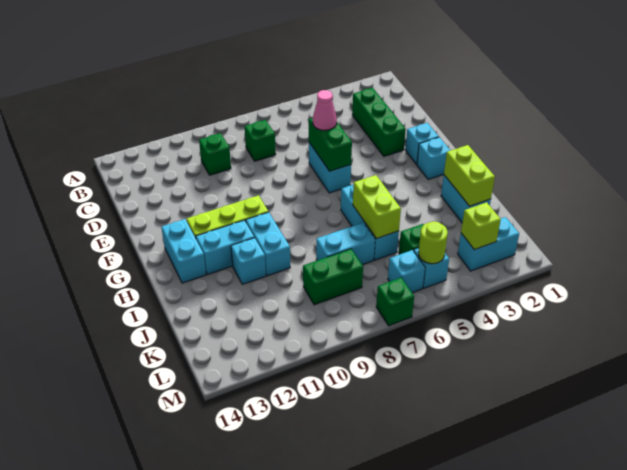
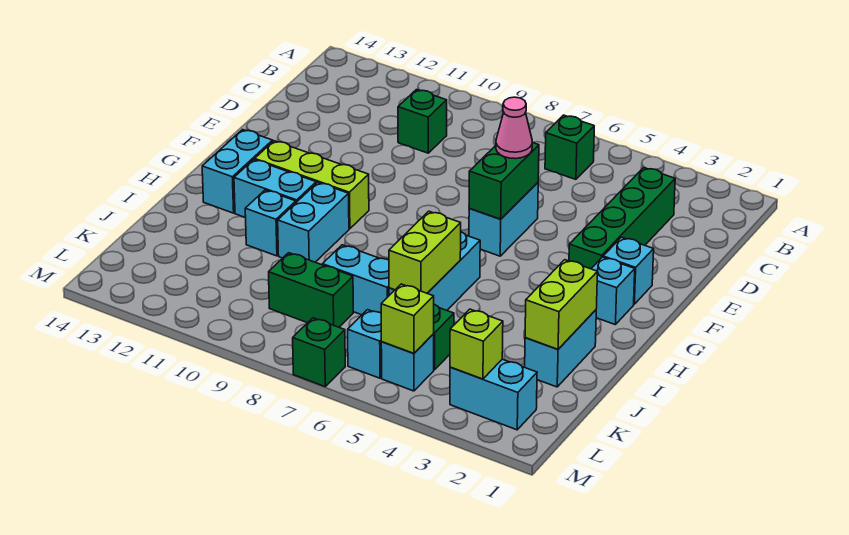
green brick C3:E3 level 1 -> green brick C3:F3 level 1
green brick C8 level 1 -> green brick B6 level 1
lime round brick L5 level 2 -> lime brick L5 level 2

